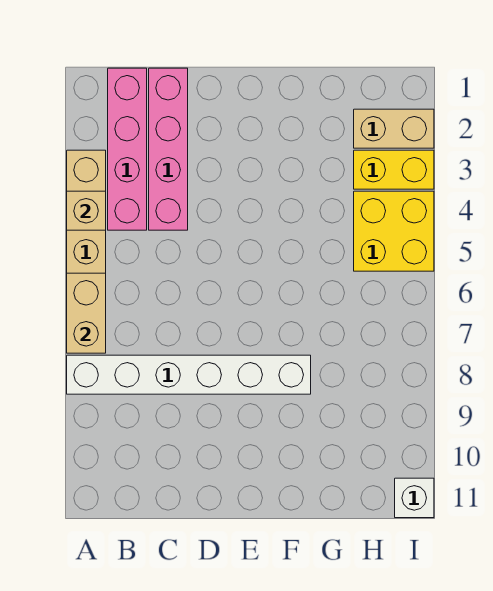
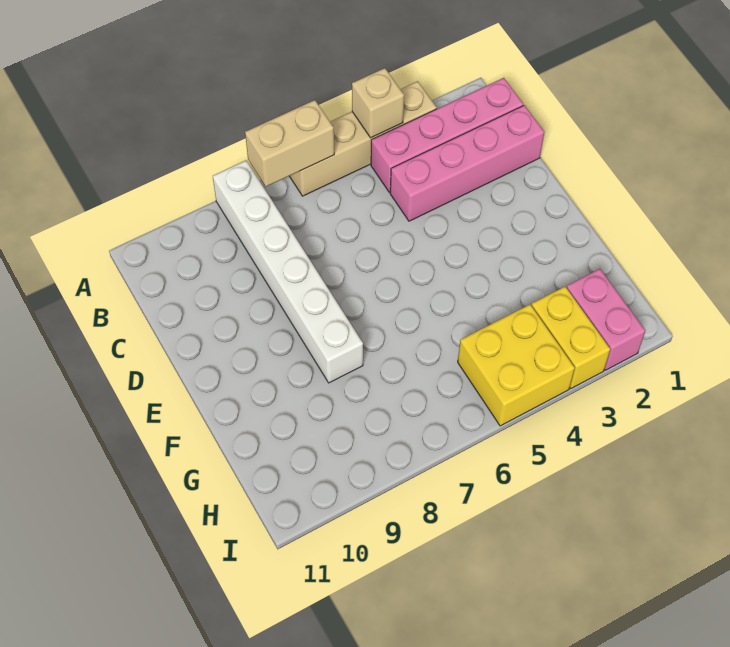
tan brick H2:I2 level 1 -> pink brick H2:I2 level 1
white brick I11 level 1 -> none

